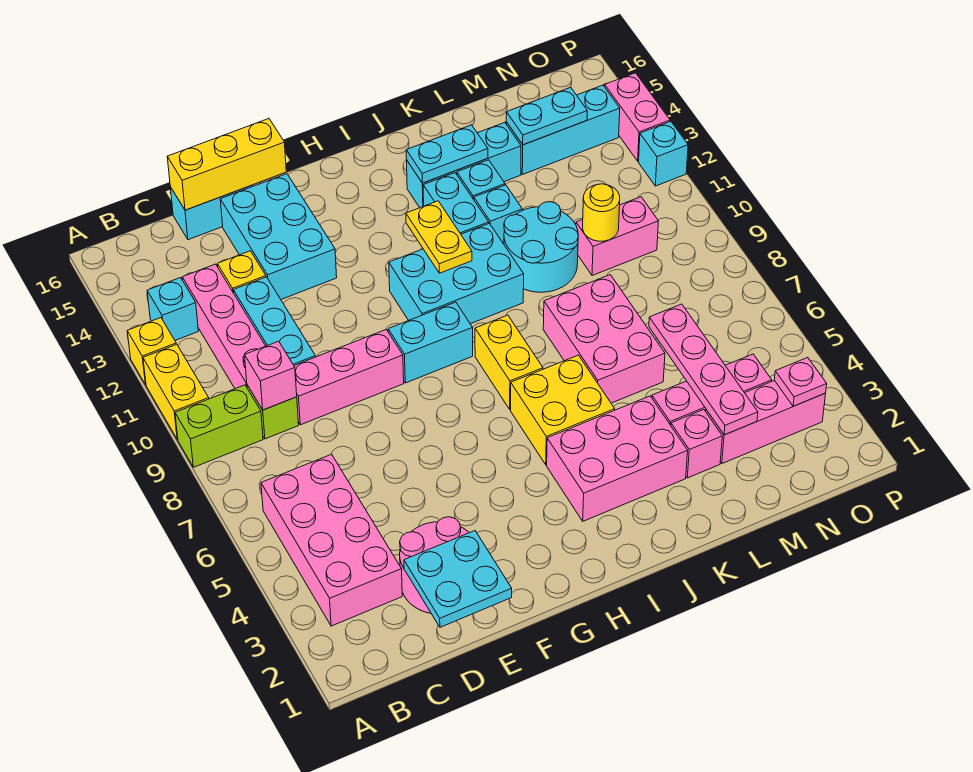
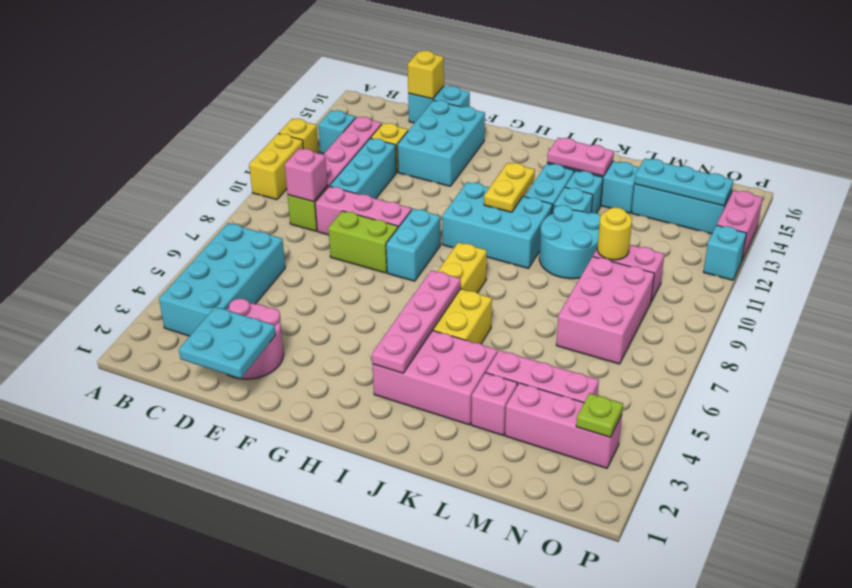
lime brick A9:B9 level 1 -> lime brick E8:F8 level 1
pink brick B3:C6 level 1 -> cyan brick B3:C6 level 1
yellow brick D16:F16 level 2 -> yellow brick D16 level 2
cyan brick G9:H9 level 1 -> cyan brick G8:G9 level 1
cyan plate J14:K14 level 2 -> pink plate J14:K14 level 2
pink brick K6:L8 level 1 -> pink brick M7:N9 level 1
pink plate M3:M6 level 2 -> pink plate I3:I6 level 2
cyan plate M14:N14 level 2 -> cyan plate M14:O14 level 2
pink plate O3 level 2 -> lime plate O3 level 2

